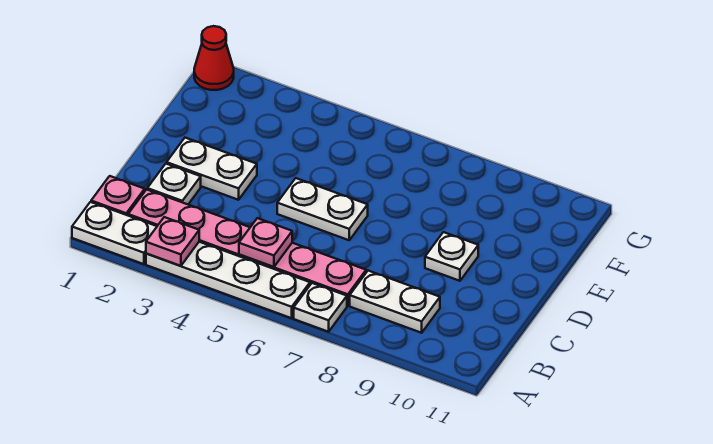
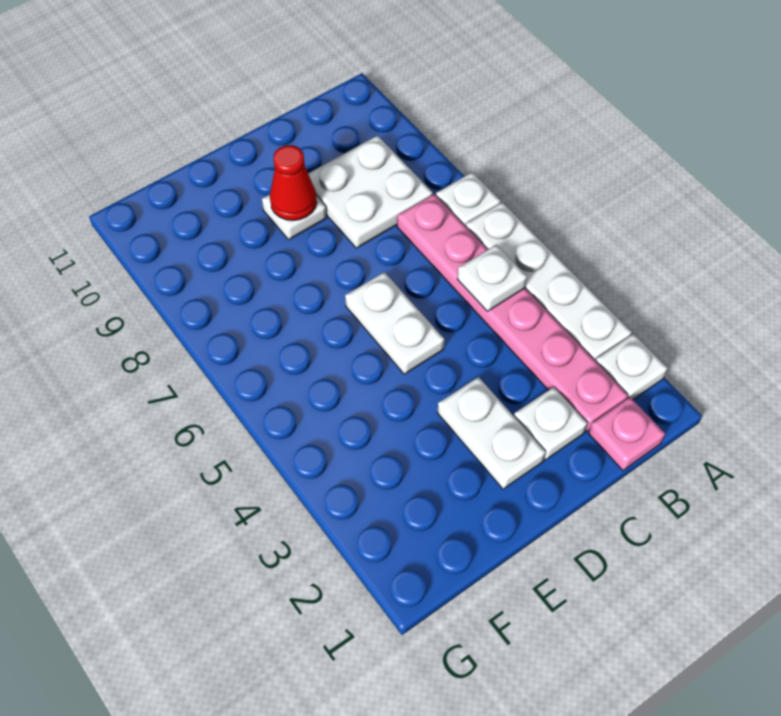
white plate A1:A2 level 1 -> white plate A2 level 1
pink plate A3 level 2 -> none
pink plate B5 level 2 -> white plate B5 level 2
white plate B8:B9 level 1 -> white plate B8:C9 level 1
red cone G1 level 1 -> red cone D9 level 2

